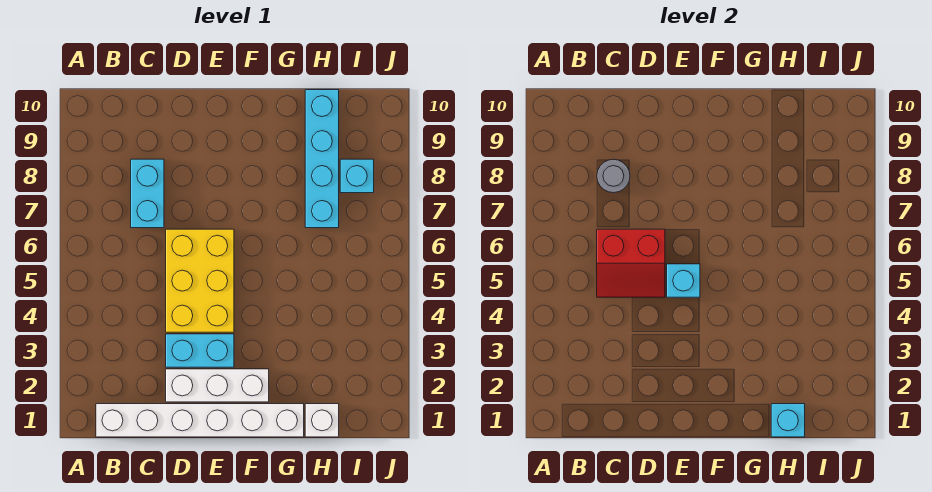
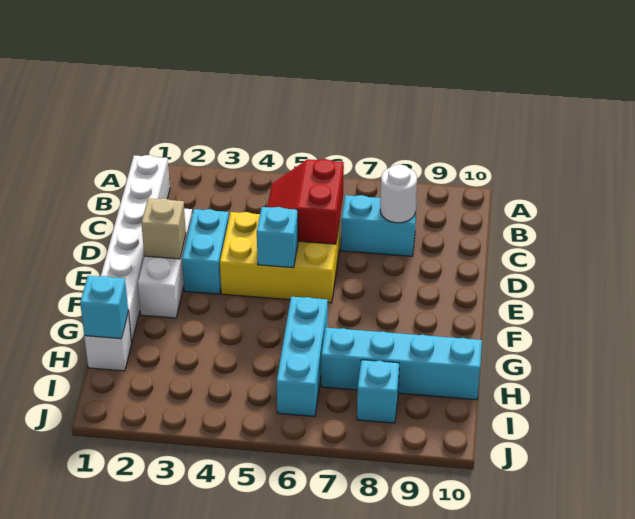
grey round brick C8 level 2 -> white round brick C8 level 2
none -> tan brick E2 level 2
none -> cyan brick G6:I6 level 1

